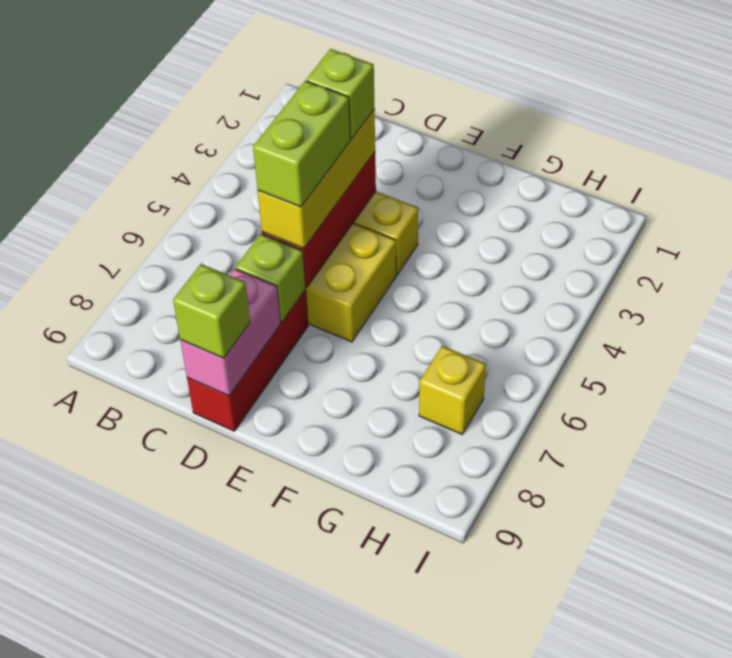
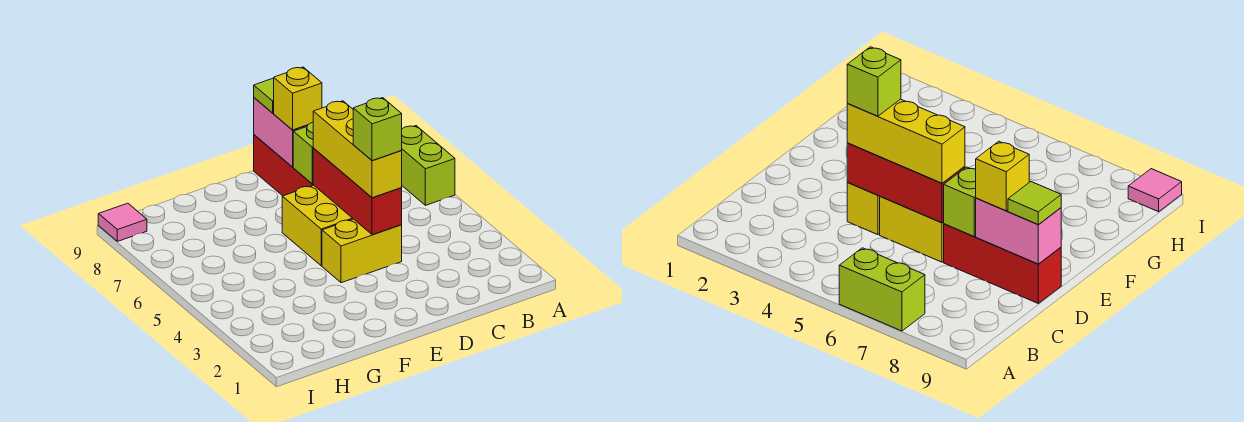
lime brick D5:D6 level 4 -> lime brick A6:A7 level 1
lime brick D9 level 3 -> lime tile D9 level 3
yellow brick H7 level 1 -> yellow brick D8 level 3
none -> pink tile I9 level 1

